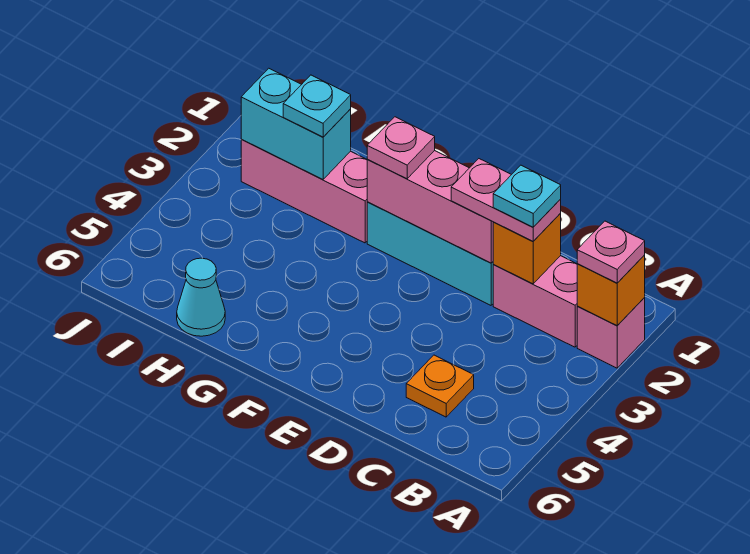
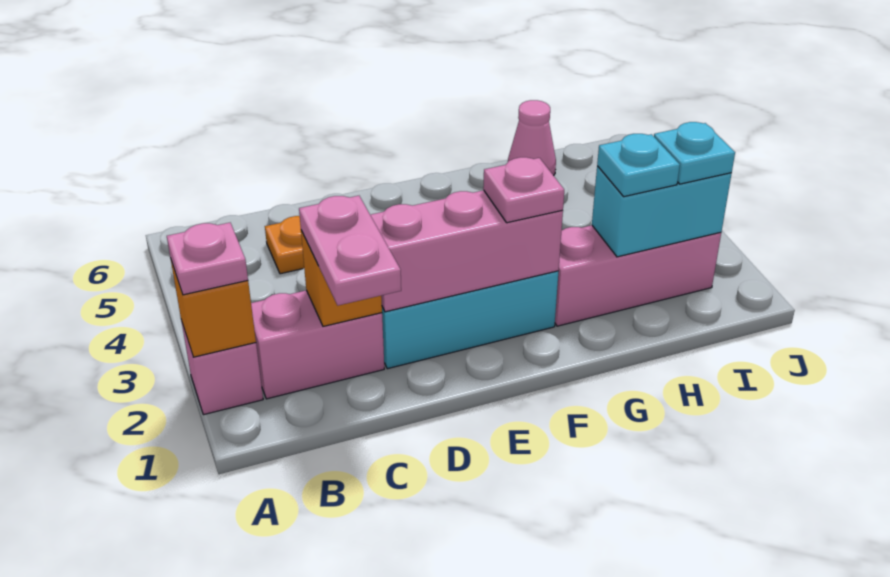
pink plate C2:D2 level 3 -> pink plate C1:C2 level 3
cyan plate C2 level 4 -> cyan plate I2 level 3
cyan cone H6 level 1 -> pink cone H6 level 1

